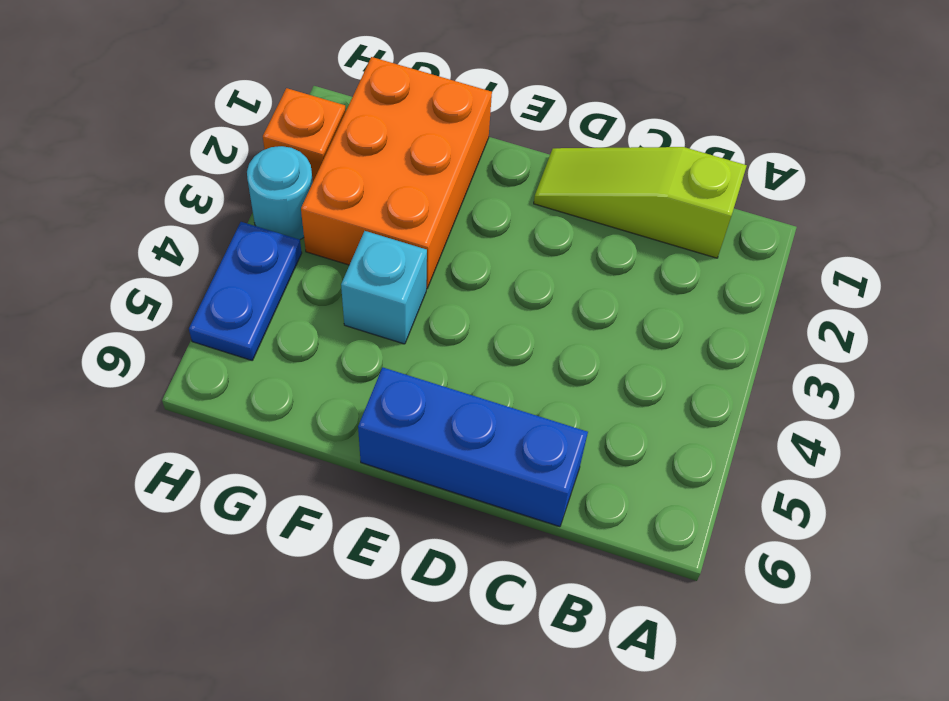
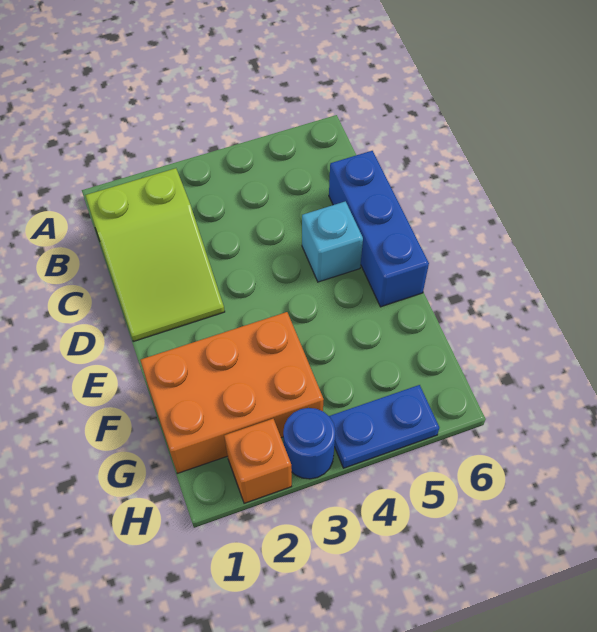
lime slope B1:D1 level 1 top B -> lime slope B1:D2 level 1 top B
cyan brick F4 level 1 -> cyan brick D5 level 1
cyan round brick H3 level 1 -> blue round brick H3 level 1

